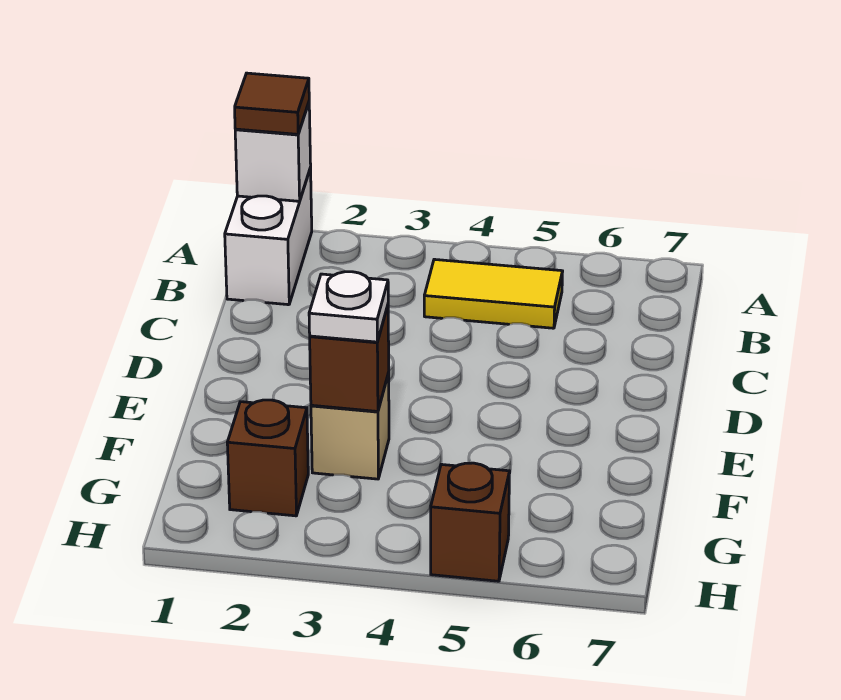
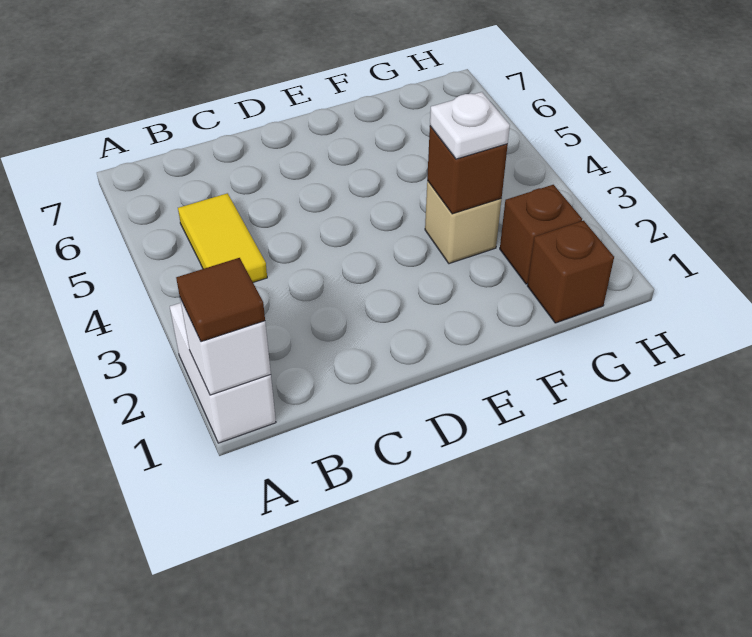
white brick A1:B1 level 1 -> white brick A1:A2 level 1
brown brick H5 level 1 -> brown brick G1 level 1

